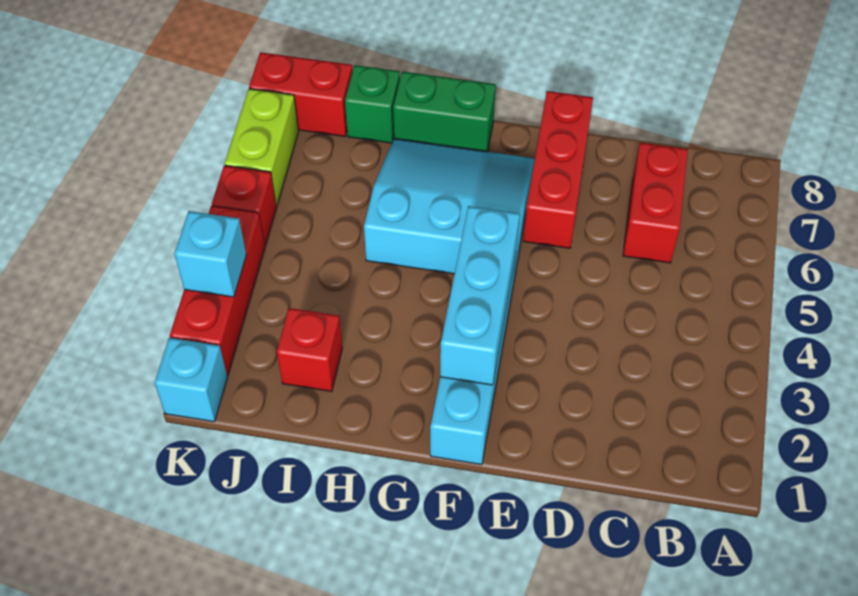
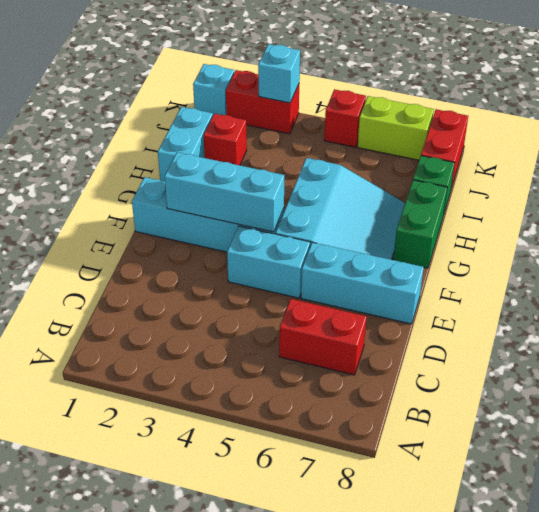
none -> cyan brick E4:E5 level 1
red brick E6:E8 level 1 -> cyan brick E6:E8 level 1
none -> cyan brick H1:I1 level 1
red brick K2:K4 level 1 -> red brick K2:K3 level 1

